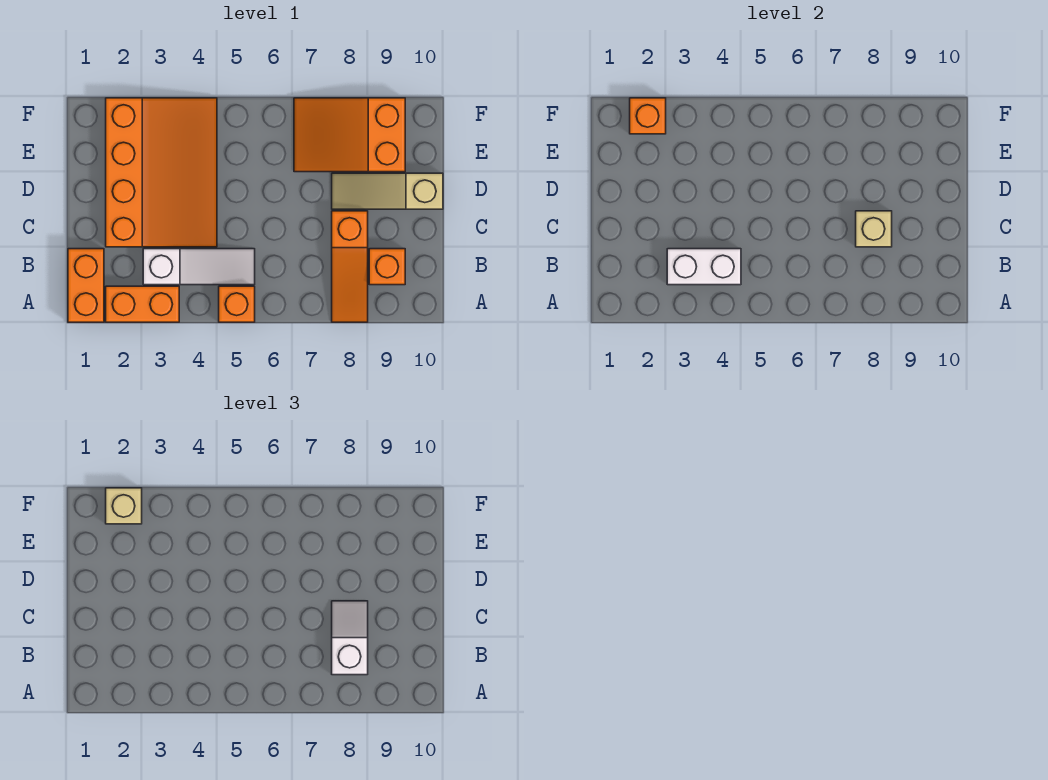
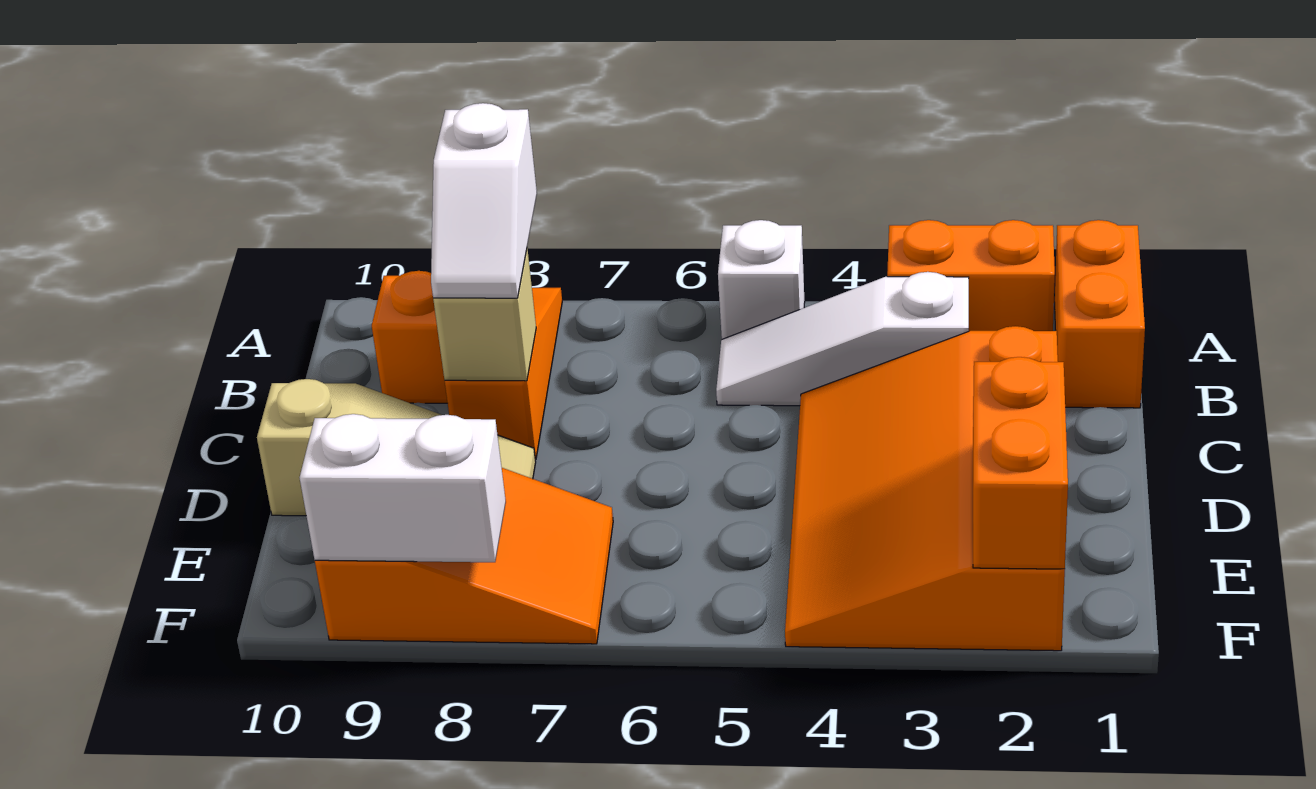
orange brick A5 level 1 -> white brick A5 level 1
white brick B3:B4 level 2 -> white brick F8:F9 level 2
orange brick F2 level 2 -> orange brick E2:F2 level 2
tan brick F2 level 3 -> none

